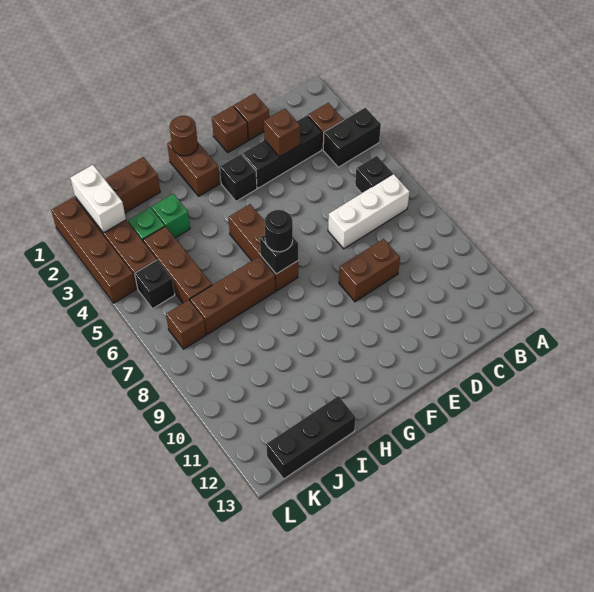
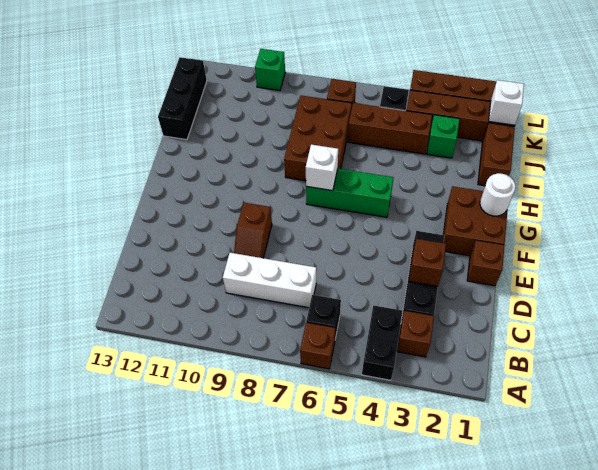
white brick B7:D7 level 1 -> white brick C7:C9 level 1
brown brick D1 level 1 -> brown brick A6 level 1
brown brick D9:E9 level 1 -> brown slope D9:E9 level 1 top E
black brick F3 level 1 -> none
brown brick G1:G2 level 1 -> brown brick F1:G2 level 1
brown round brick G1 level 2 -> white round brick G1 level 2
brown brick G5:G7 level 1 -> green brick G5:G7 level 1
black brick G7 level 2 -> white brick G7 level 2
black round brick G7 level 3 -> none
brown brick H7:J7 level 1 -> brown brick H7:J8 level 1
green brick I3 level 1 -> green brick L10 level 1
white brick K1:K2 level 2 -> white brick K1 level 2

